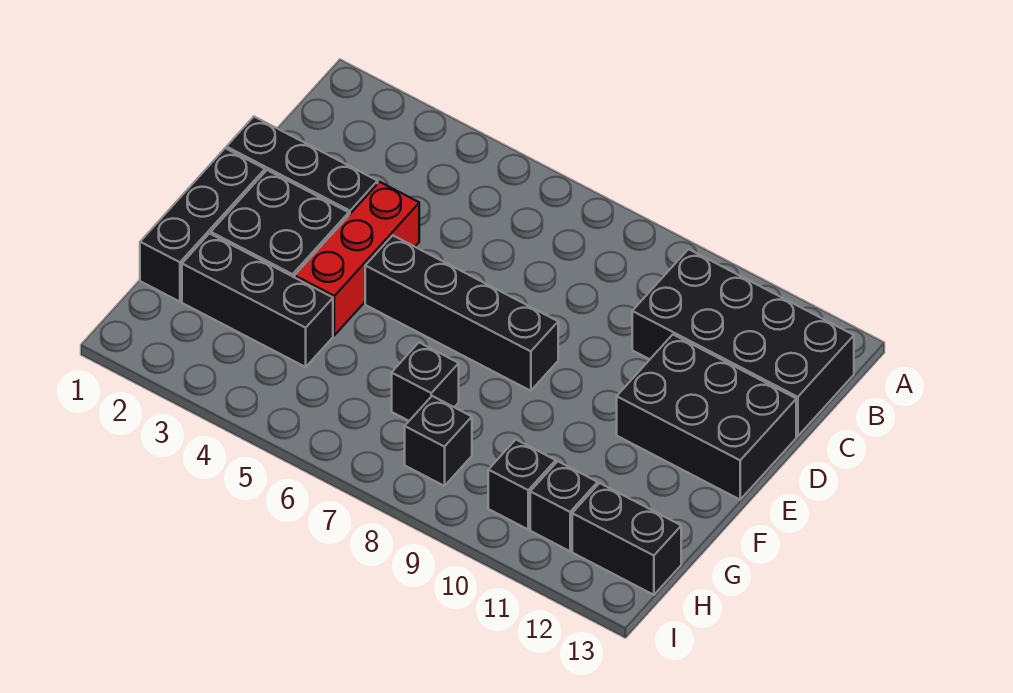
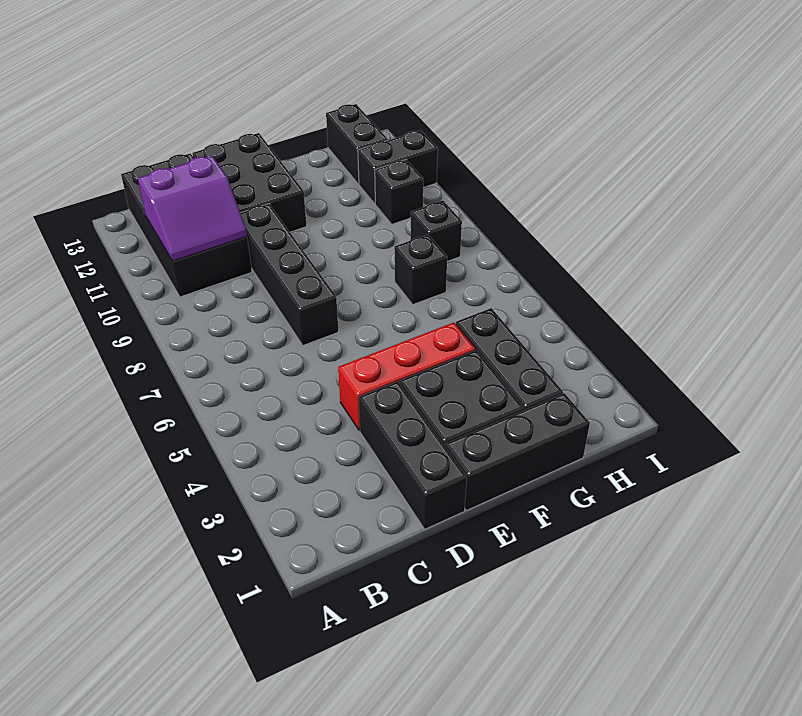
none -> purple slope B10:C11 level 2 top 11
black brick E5:E8 level 1 -> black brick D7:D10 level 1
black brick H11 level 1 -> black brick H11:I11 level 1

